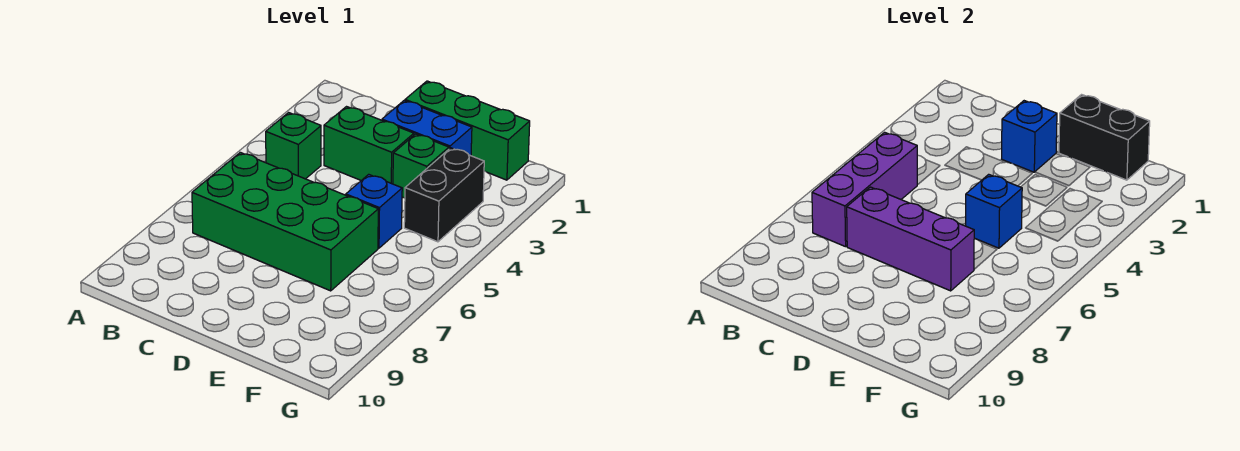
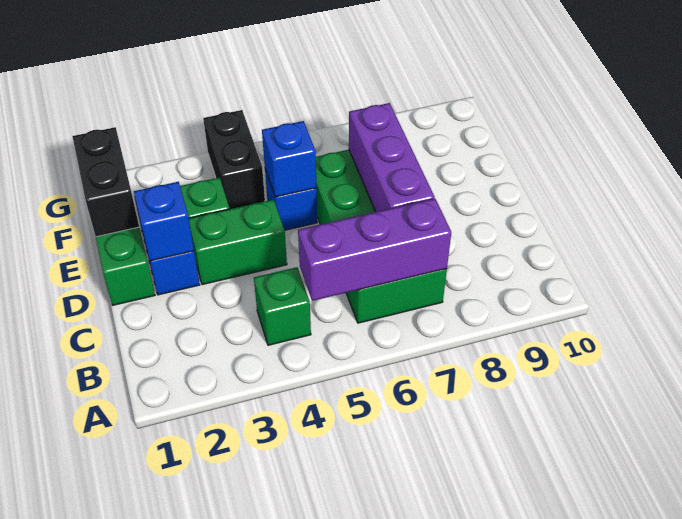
green brick C3:D3 level 1 -> green brick D3:D4 level 1
black brick F3:F4 level 1 -> black brick F4:G4 level 1

